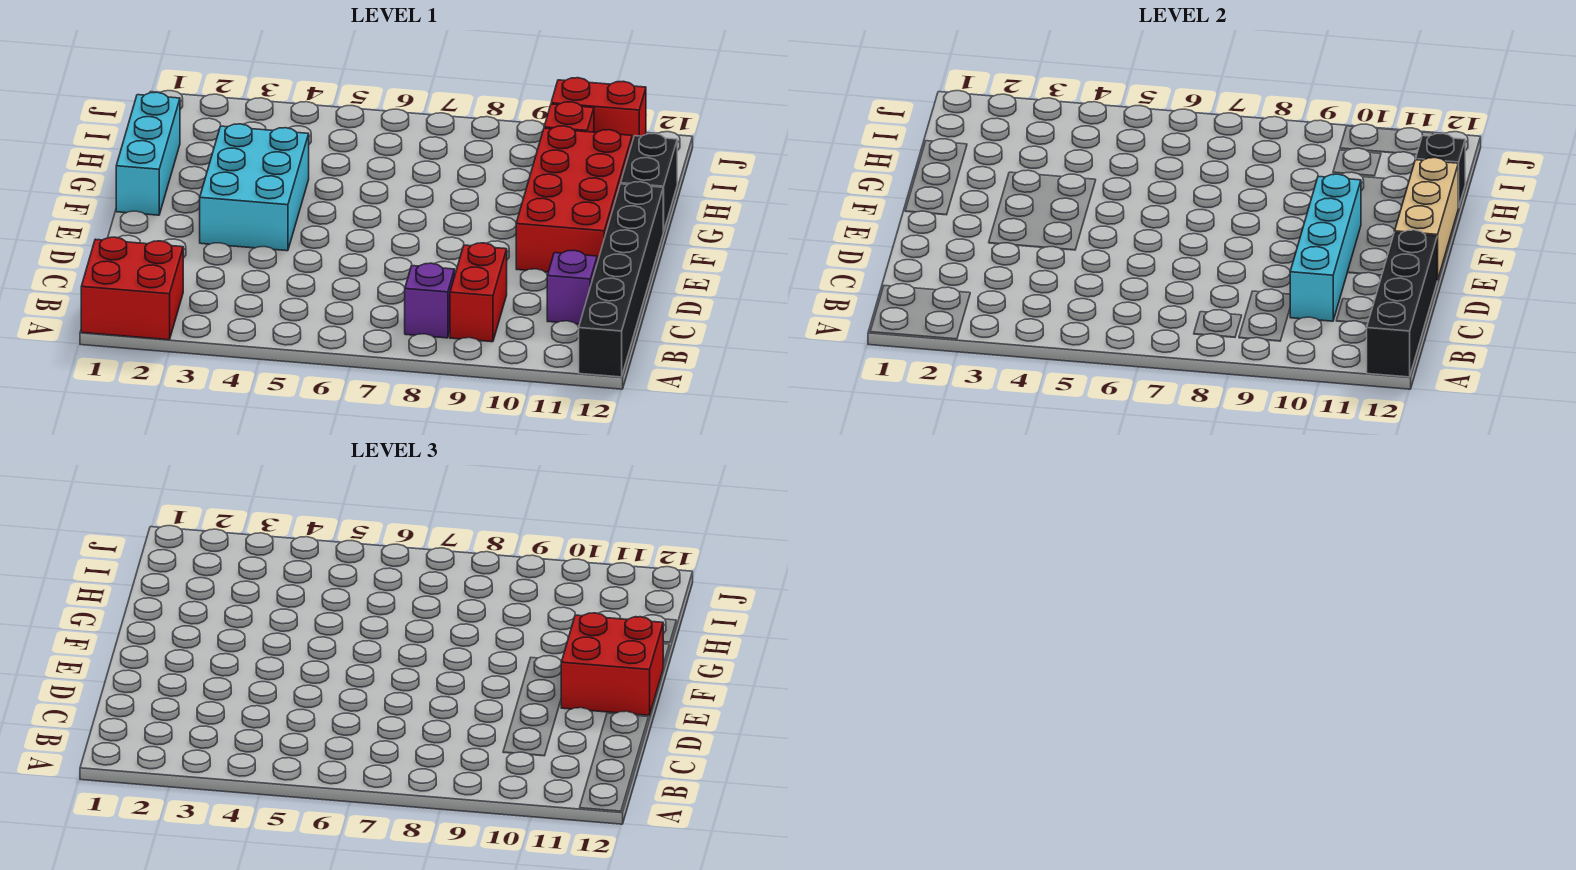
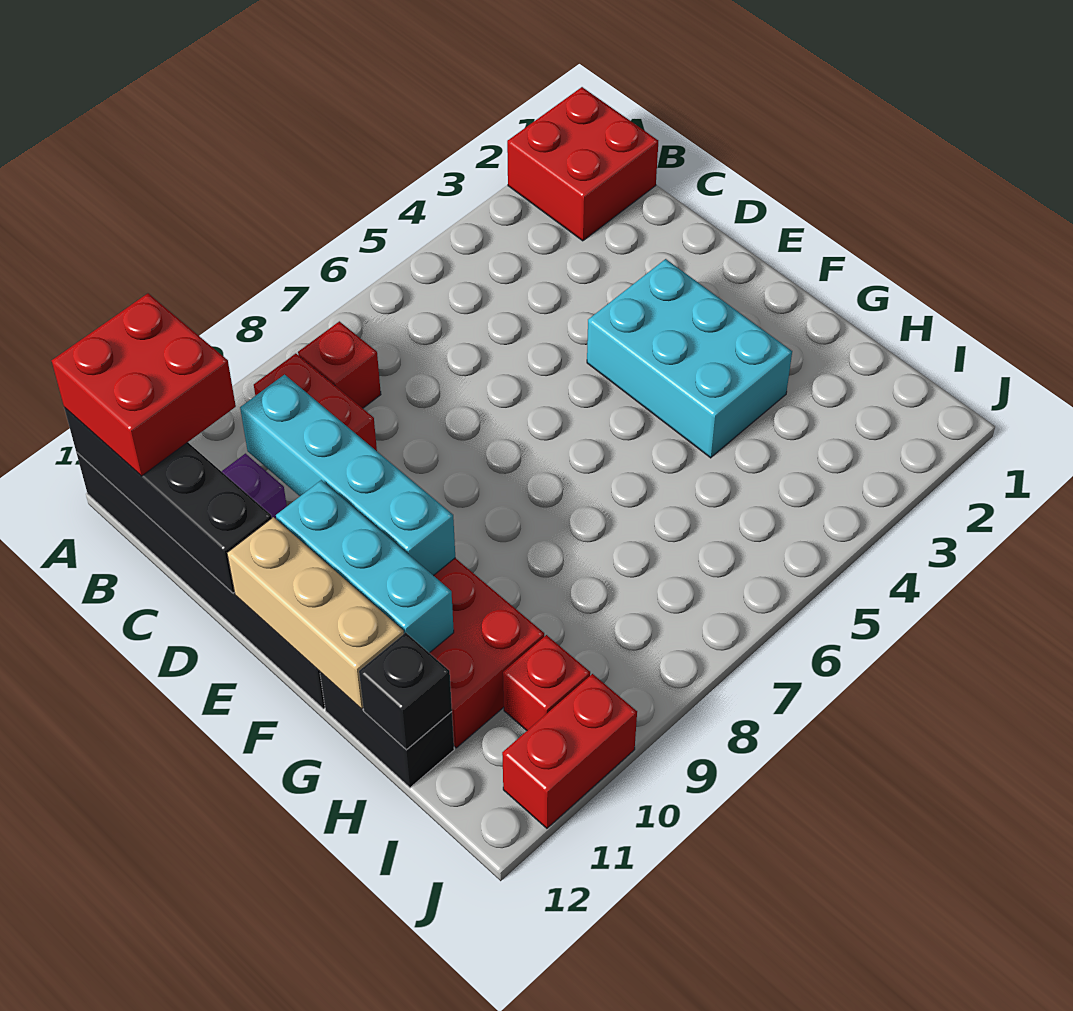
purple brick B8 level 1 -> red brick B8 level 1
red brick E11:F12 level 3 -> red brick A11:B12 level 3
cyan brick F1:H1 level 1 -> cyan brick E11:G11 level 2

